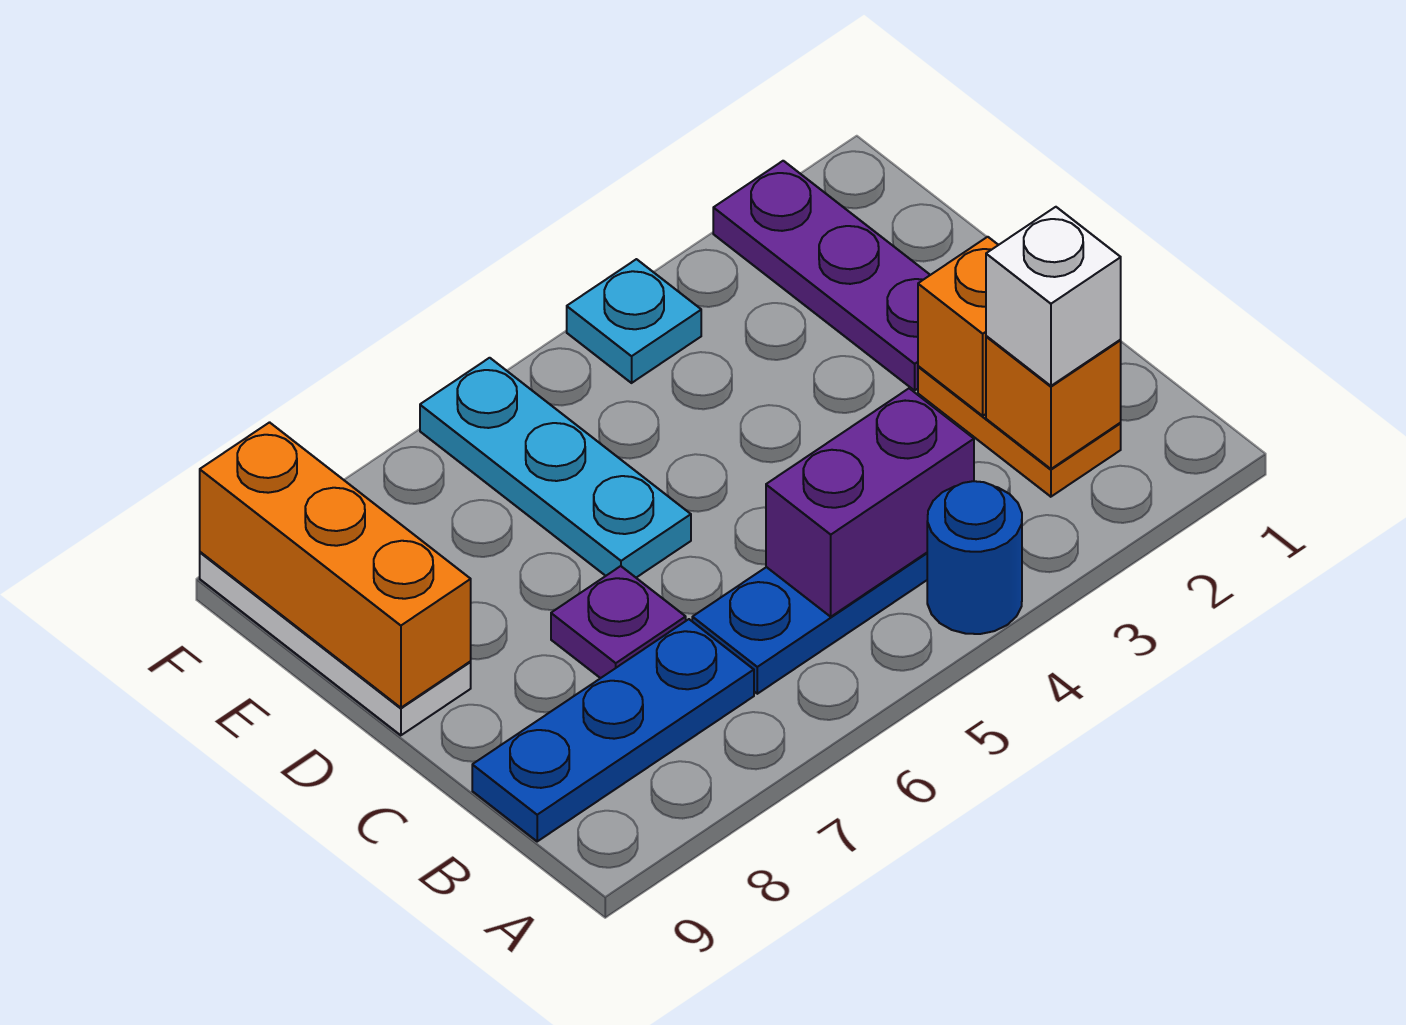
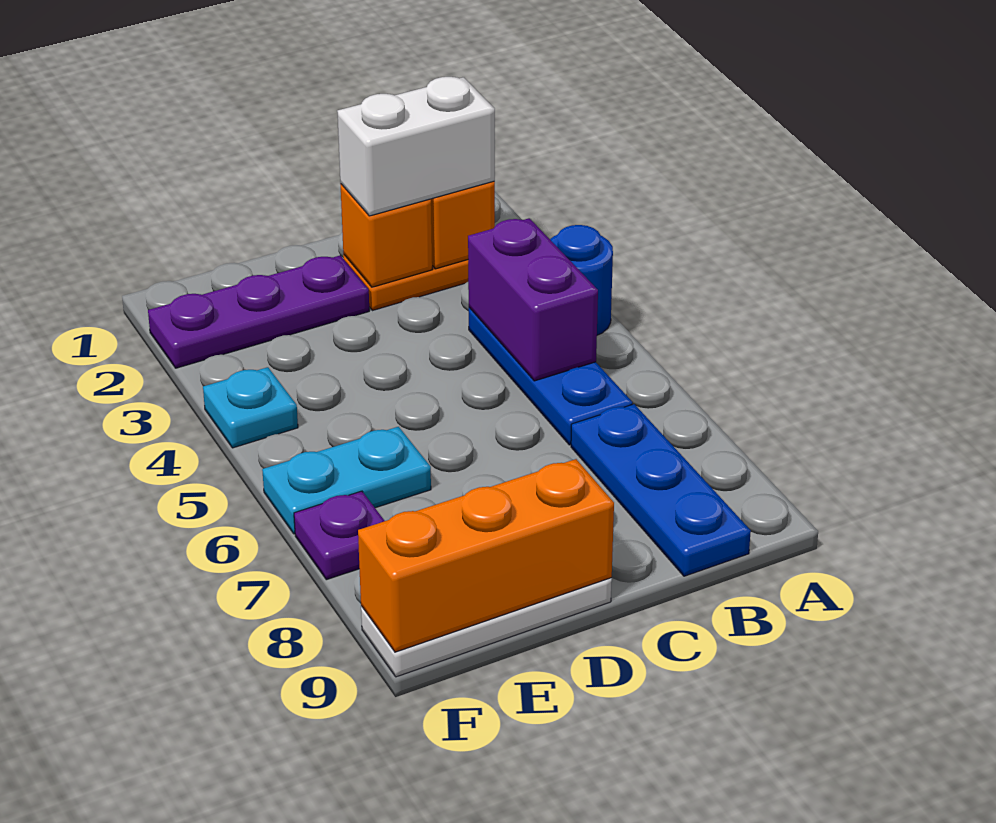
white brick B2 level 3 -> white brick B2:C2 level 3
purple plate C7 level 1 -> purple plate F7 level 1
cyan plate D6:F6 level 1 -> cyan plate E6:F6 level 1

